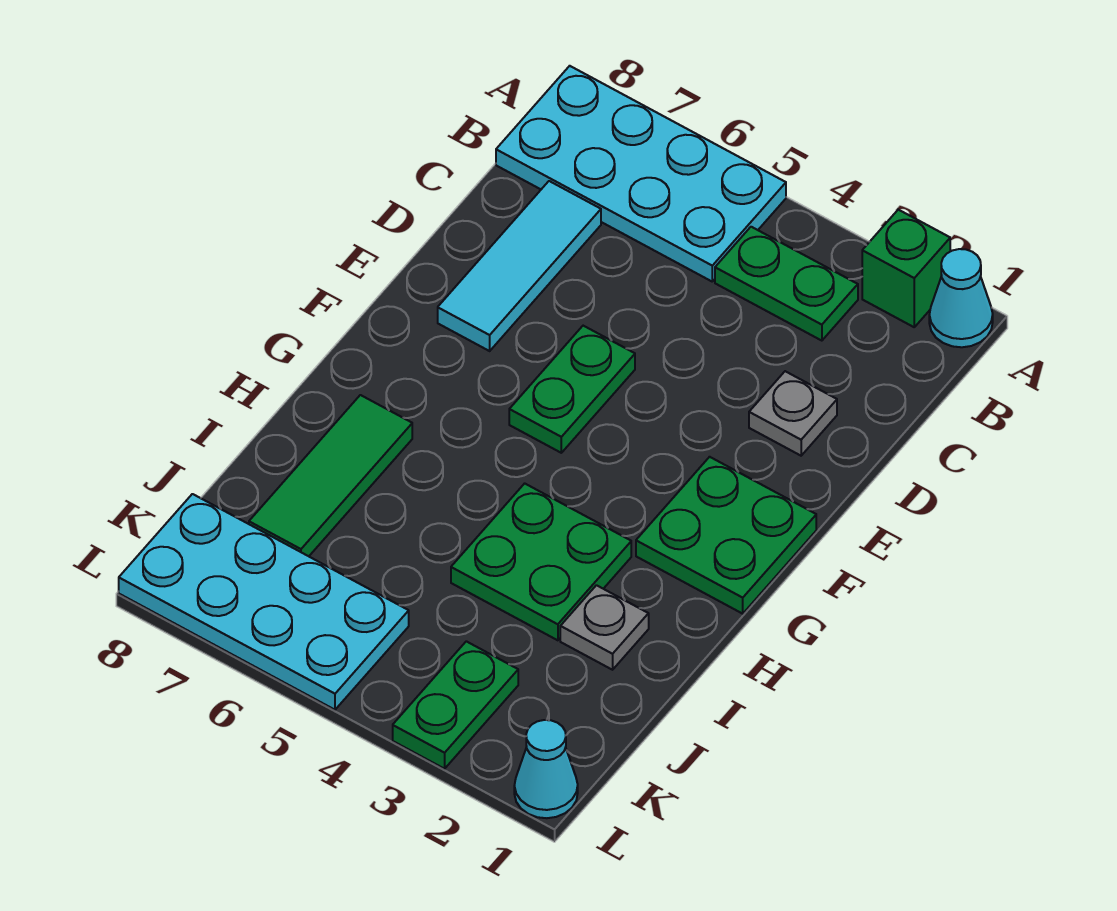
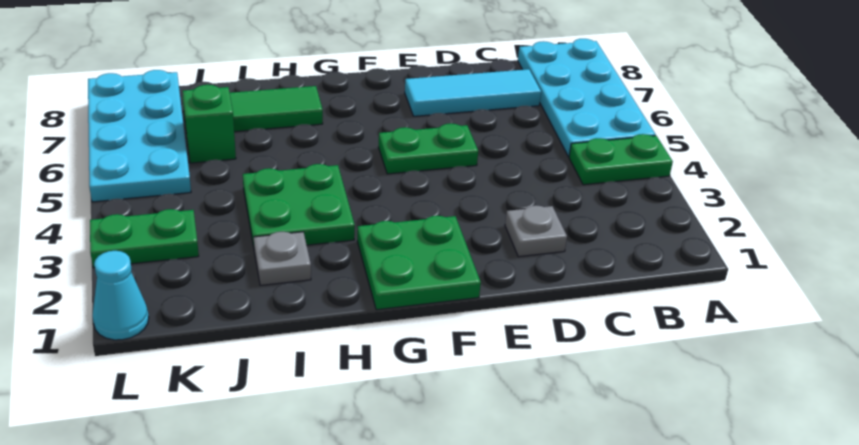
cyan cone A1 level 1 -> none
green brick A2 level 1 -> green brick J6 level 1
green plate B3:B4 level 1 -> green plate A4:B4 level 1

